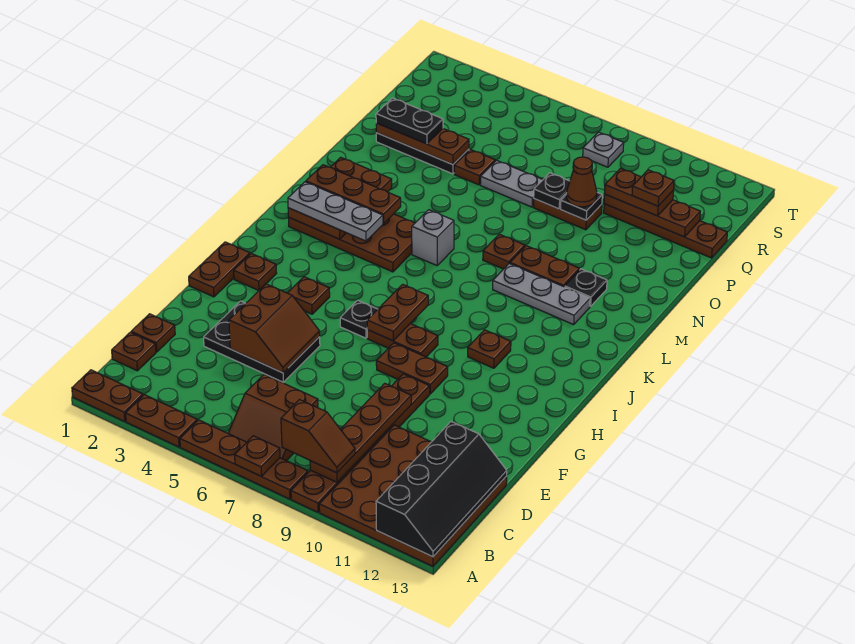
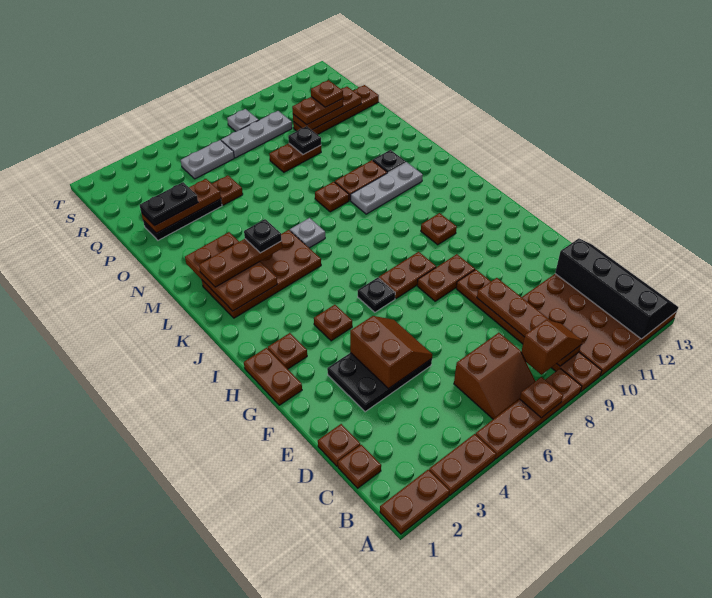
brown plate H7:I7 level 2 -> none
grey plate K2:K4 level 3 -> grey plate R7:R9 level 1
grey brick L6 level 1 -> grey plate L6 level 1
grey plate P6:P7 level 1 -> grey plate R5:R6 level 1
black plate P8 level 2 -> black plate L4 level 4
brown cone P9 level 3 -> none

